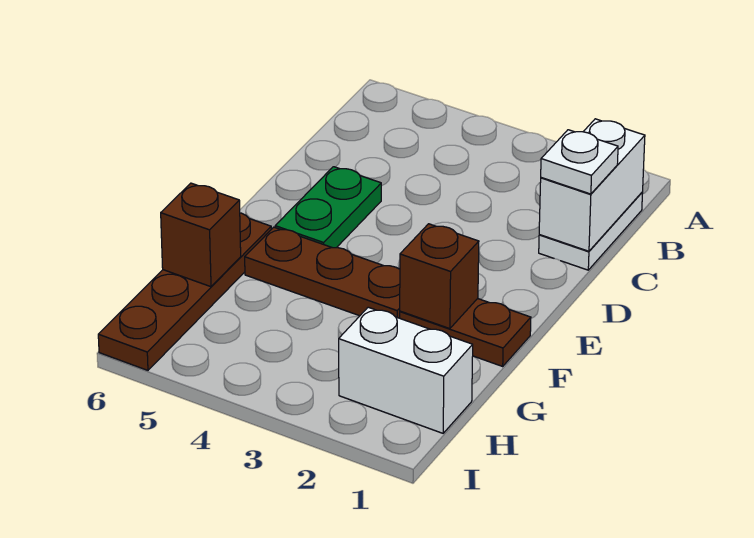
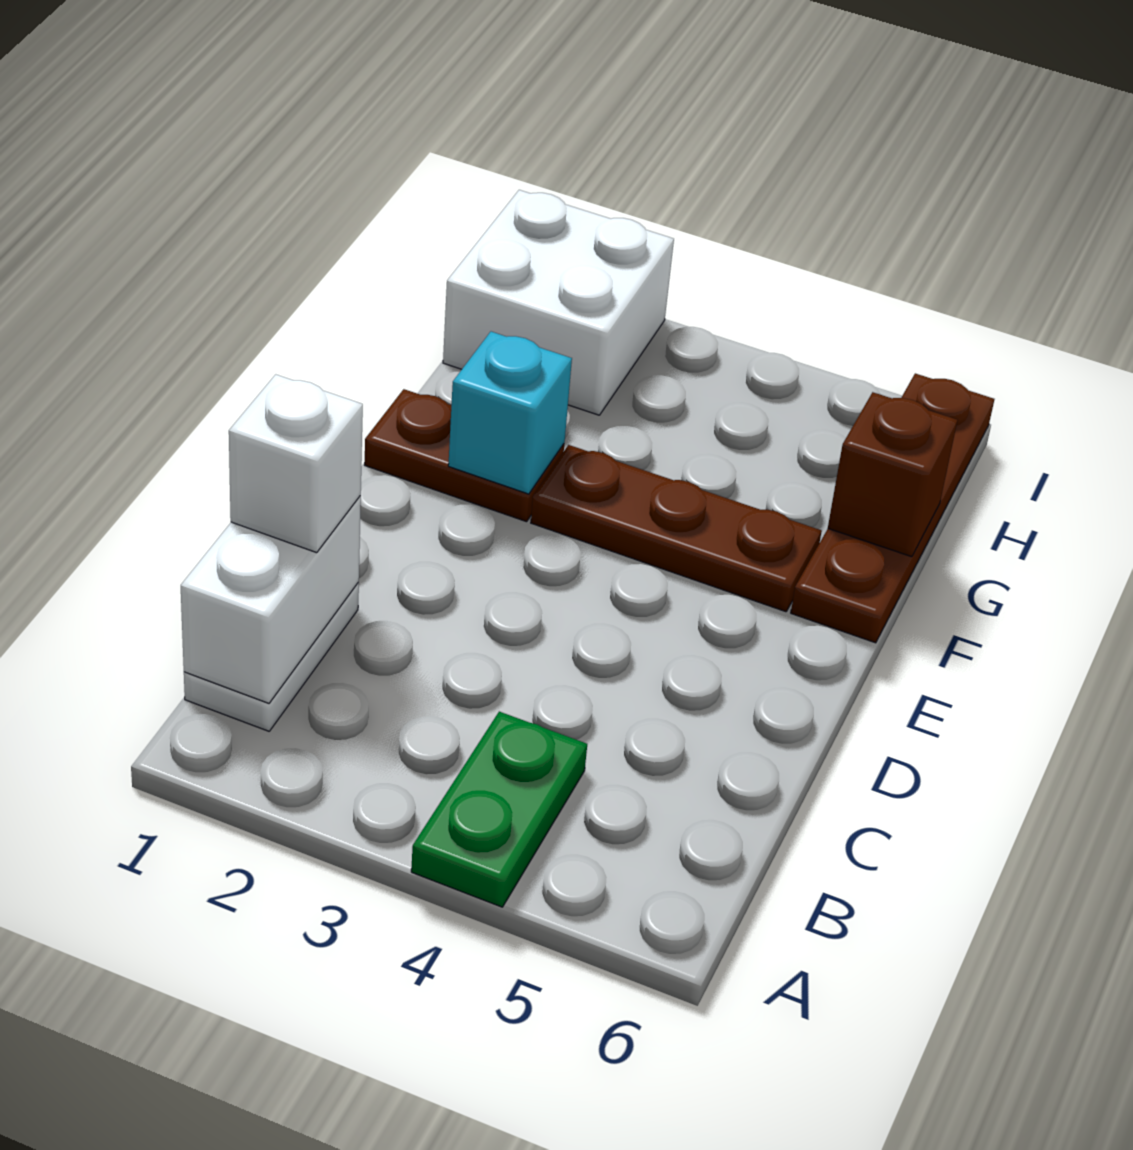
white plate C1 level 3 -> white brick C1 level 3
green plate D5:E5 level 1 -> green plate A4:B4 level 1
brown brick F2 level 2 -> cyan brick F2 level 2
white brick H1:H2 level 1 -> white brick H1:I2 level 1

